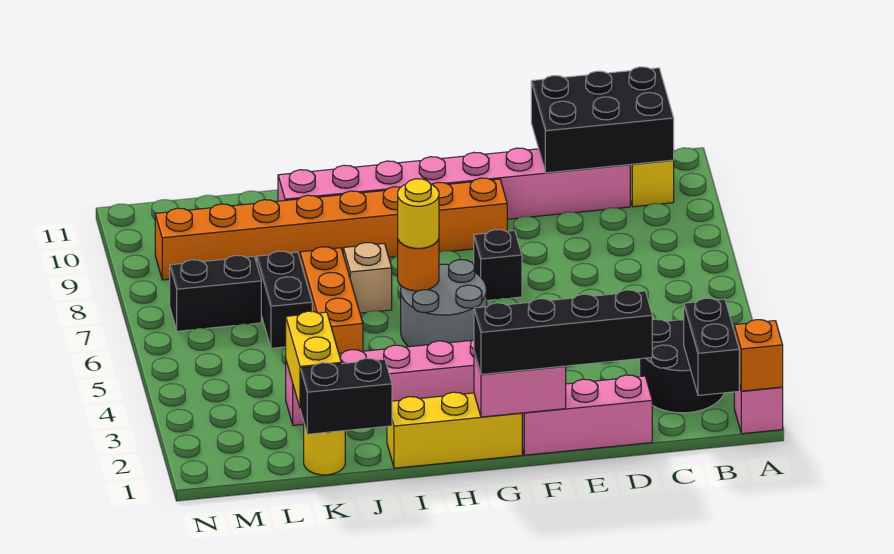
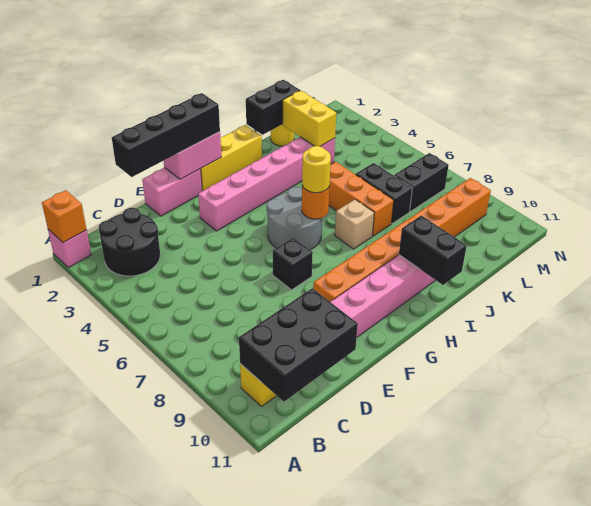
black brick B1:B2 level 2 -> black brick I10:I11 level 2
pink brick D1:F1 level 1 -> pink brick E1:F1 level 1

